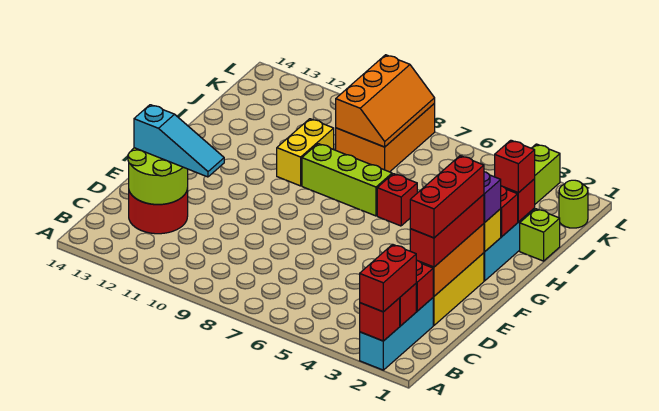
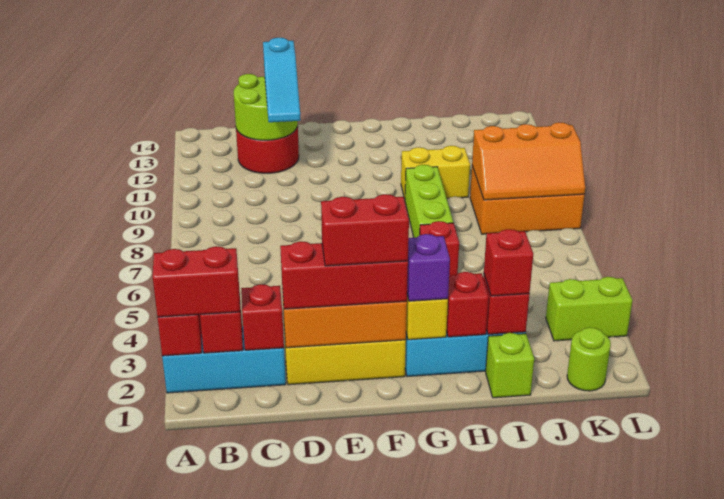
red brick D2:F2 level 4 -> red brick E2:F2 level 4

